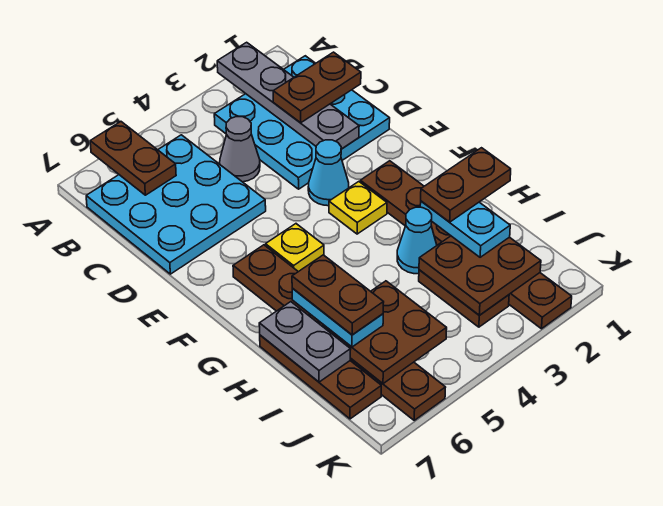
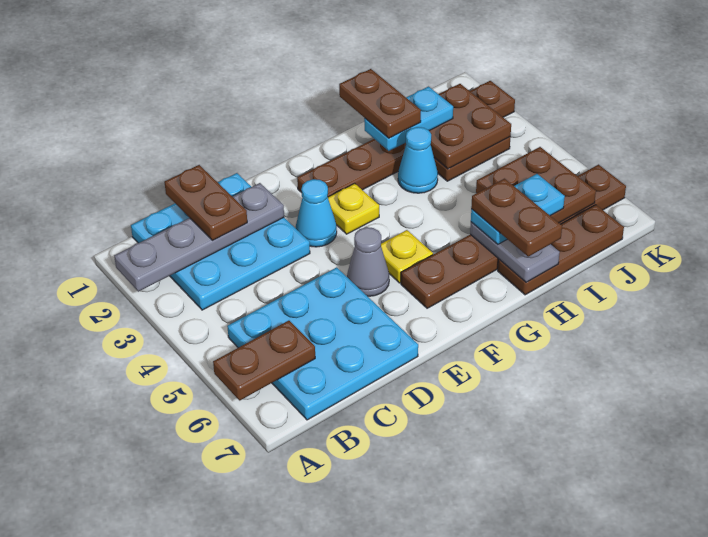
grey cone C4 level 1 -> grey cone E5 level 1
brown plate H6:I6 level 4 -> brown plate H6:H7 level 4
grey plate H7:I7 level 2 -> grey plate H6:H7 level 2

